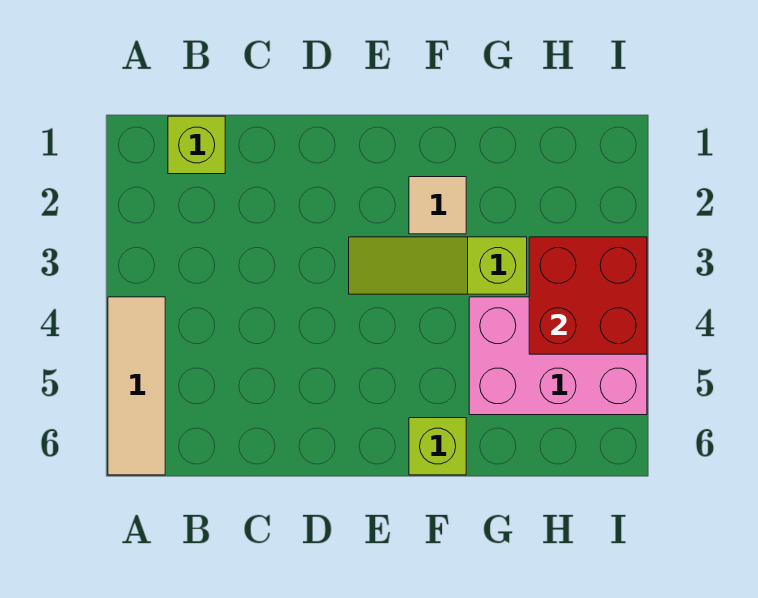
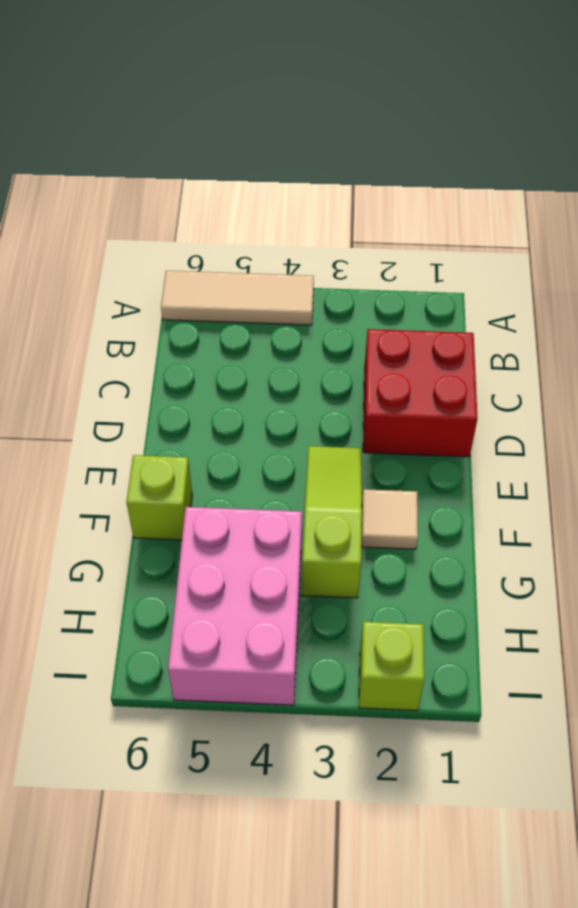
lime brick B1 level 1 -> lime brick I2 level 1
red brick H3:I4 level 2 -> red brick C1:D2 level 1

